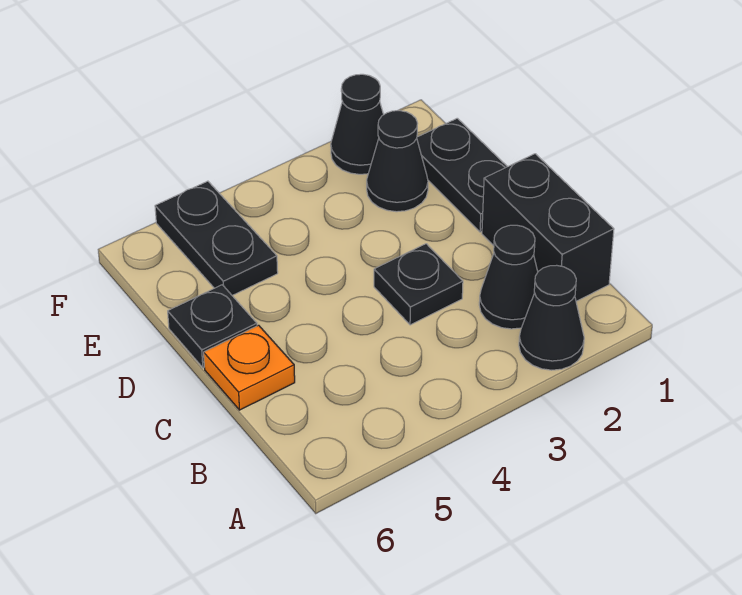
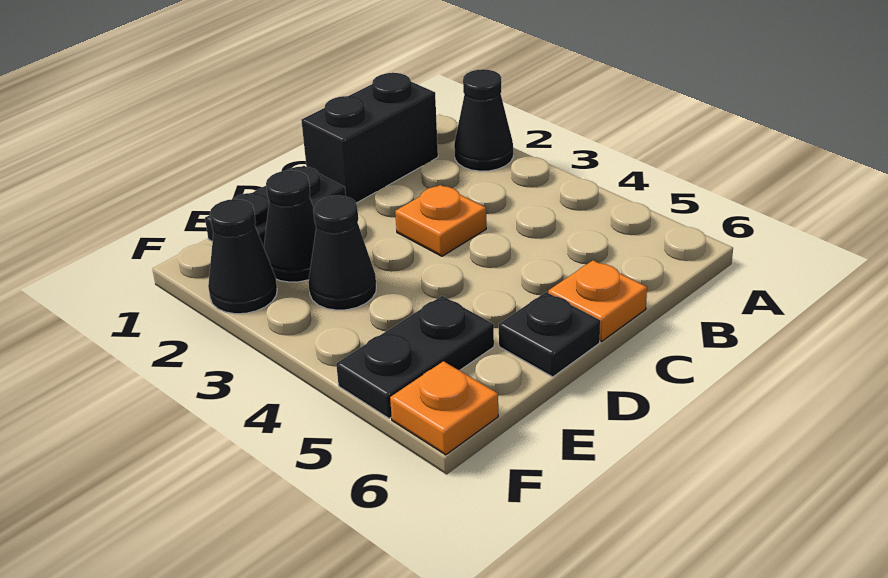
black cone B2 level 1 -> black cone E3 level 1
black plate C3 level 1 -> orange plate C3 level 1
none -> orange plate F6 level 1

